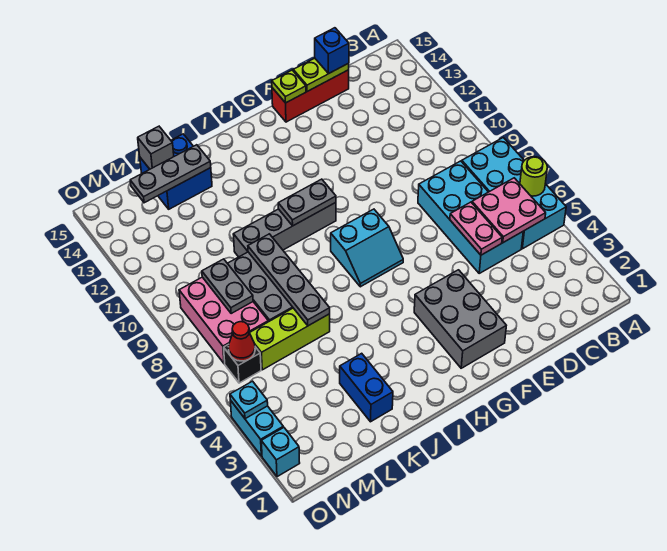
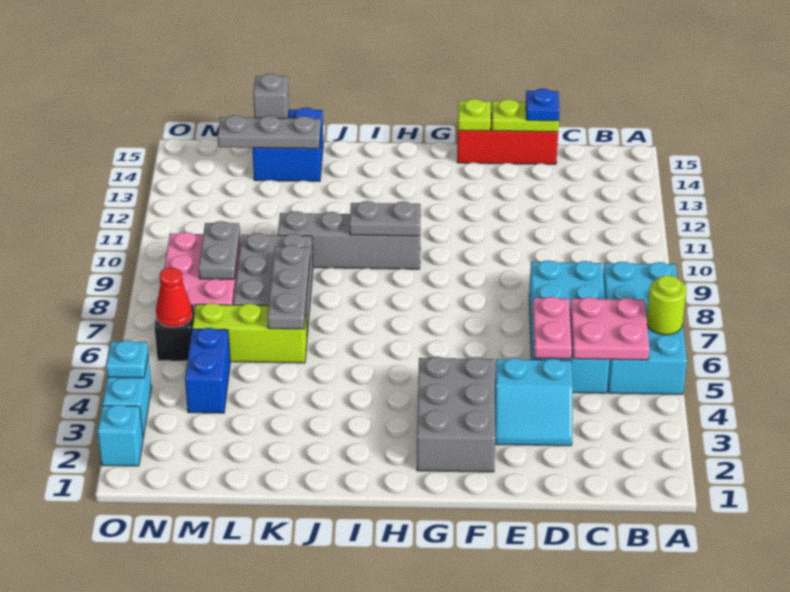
blue brick D15 level 3 -> blue plate D15 level 3
cyan slope G7:H8 level 1 top 8 -> cyan slope D3:E4 level 1 top 4
blue brick K2:K3 level 1 -> blue brick M4:M5 level 1
grey plate K6:K9 level 2 -> grey plate K6:K8 level 2

